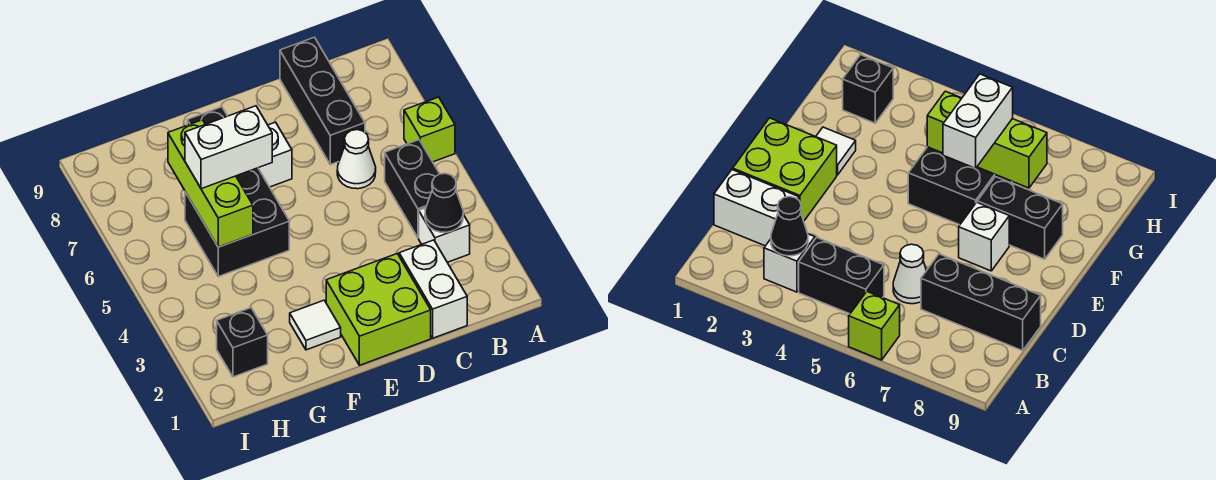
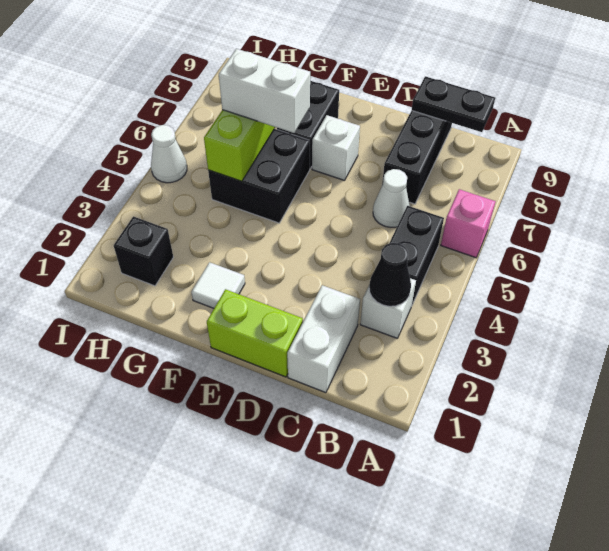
lime brick A6 level 1 -> pink brick A6 level 1
none -> black plate B9:C9 level 2
lime brick D1:E2 level 1 -> lime brick D1:E1 level 1
none -> white cone I5 level 1

